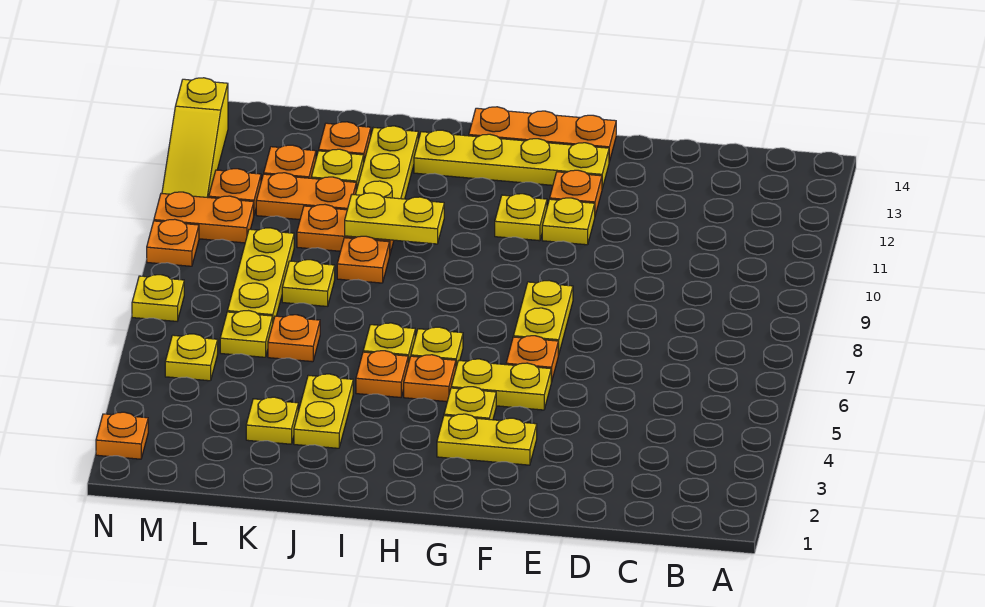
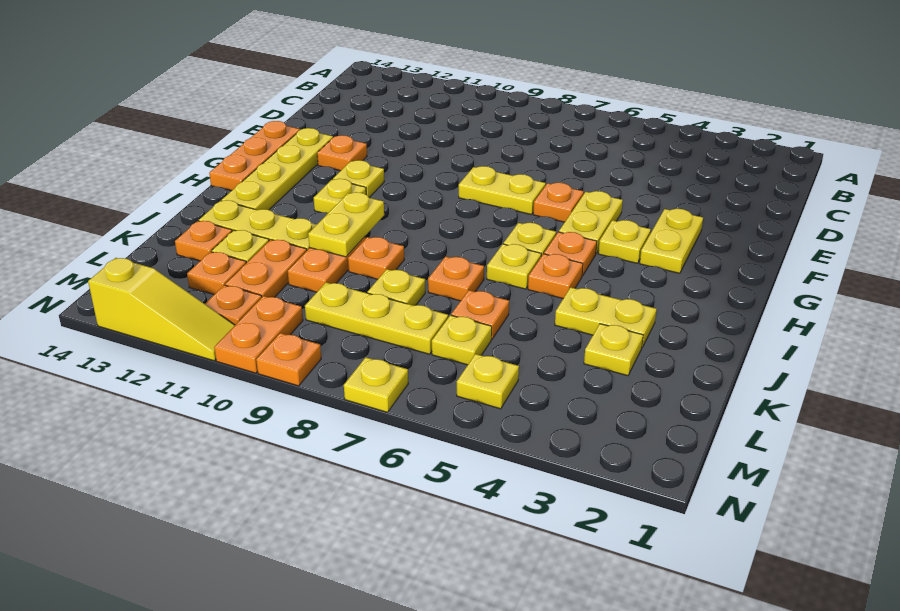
yellow plate F11 level 1 -> yellow plate H11 level 1
orange plate N2 level 1 -> orange plate J7 level 1

